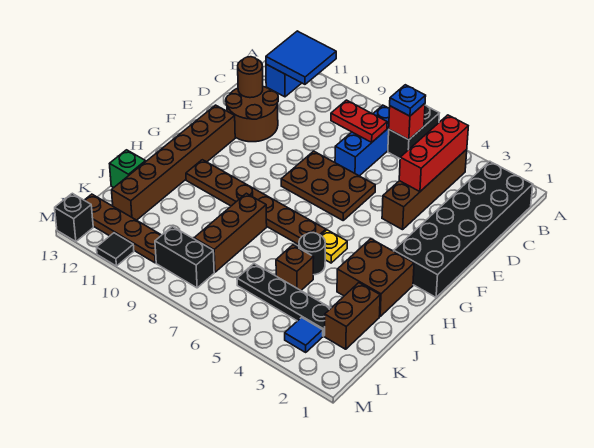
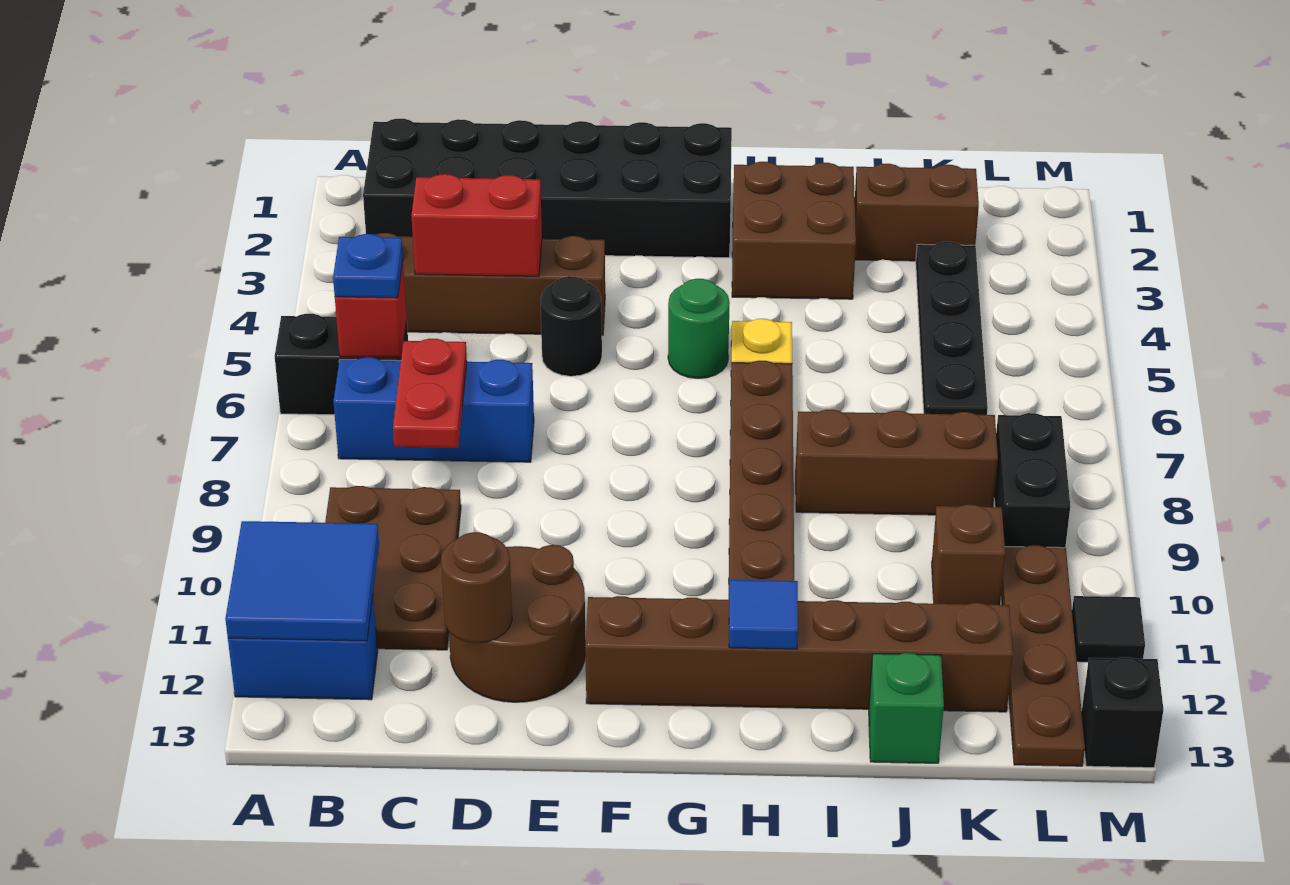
red brick B4:D4 level 2 -> red brick C4:D4 level 2
brown plate E6:F8 level 1 -> brown plate B9:C11 level 1
none -> green round brick G5 level 1
black round brick I5 level 1 -> black round brick E5 level 1
brown brick J5 level 1 -> brown brick K10 level 1
blue tile L3 level 1 -> blue tile H12 level 2

